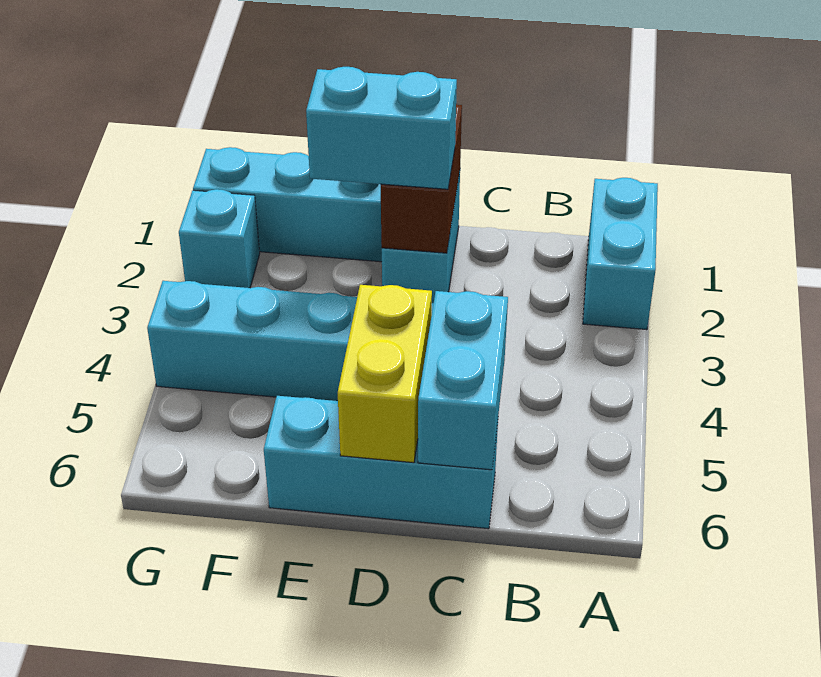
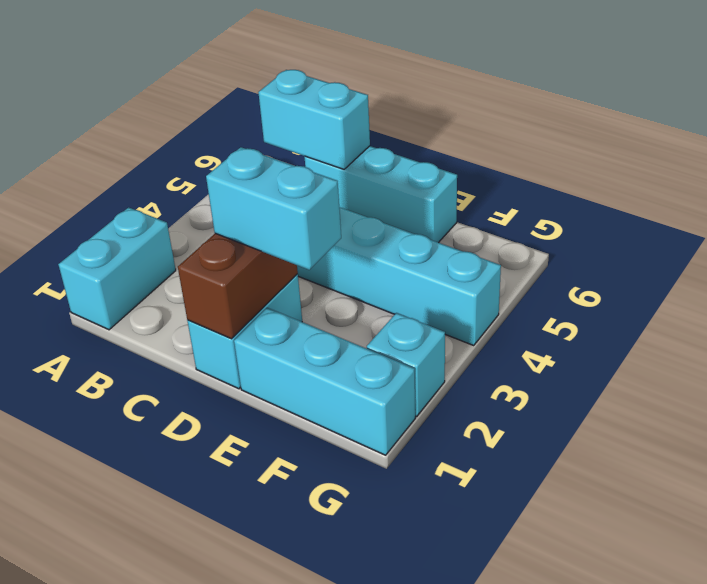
cyan brick C5:C6 level 2 -> cyan brick B6:C6 level 2
yellow brick D5:D6 level 2 -> none

